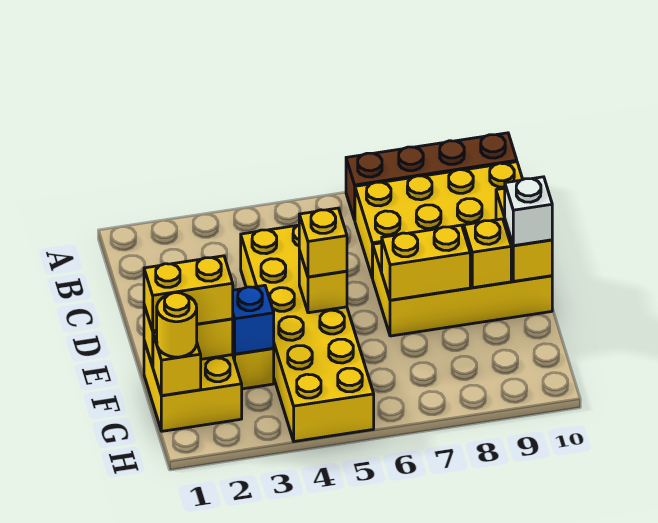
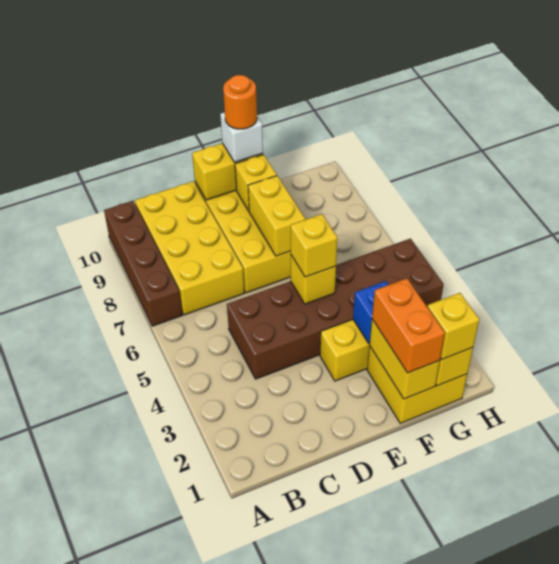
yellow brick C4:H5 level 1 -> brown brick C4:H5 level 1
none -> orange round brick E10 level 4
yellow brick F1:F2 level 3 -> orange brick F1:F2 level 3
yellow round brick G1 level 3 -> yellow brick G1 level 3

